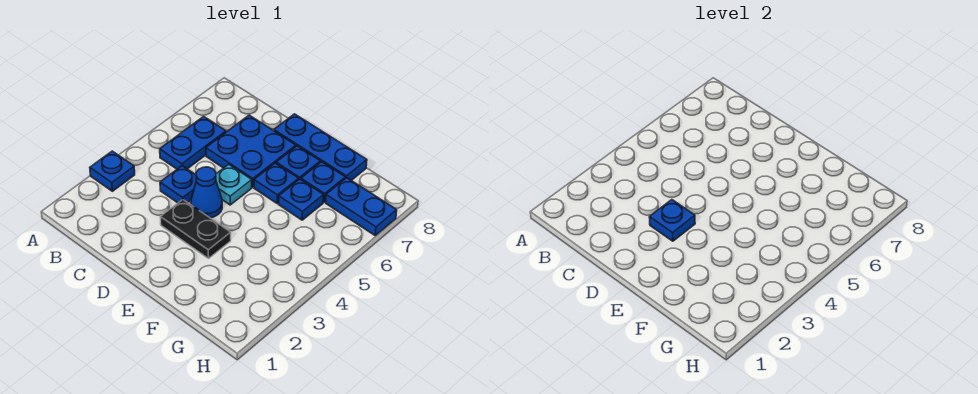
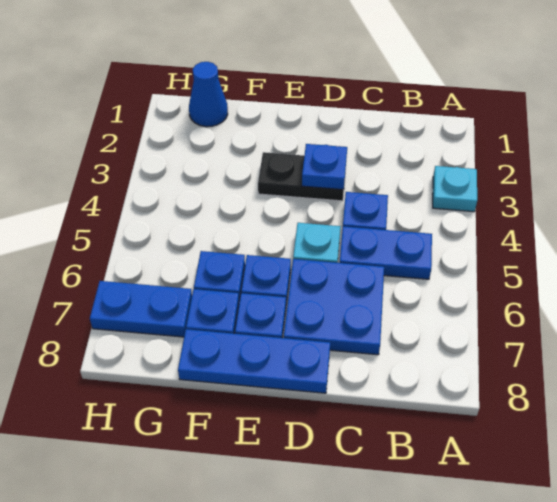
blue plate A3 level 1 -> cyan plate A3 level 1
blue plate B5:B6 level 1 -> blue plate B5:C5 level 1
blue cone D4 level 1 -> blue cone G1 level 1

